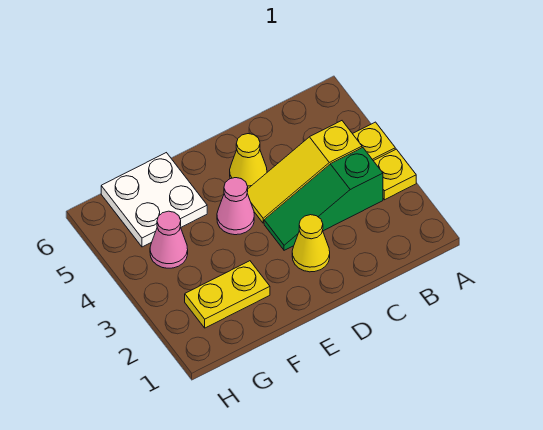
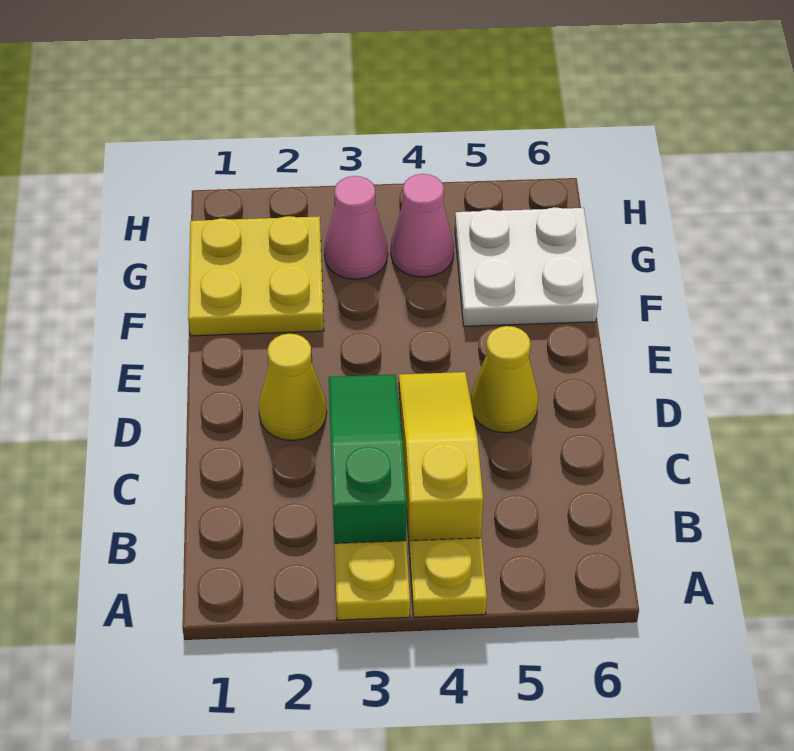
pink cone E4 level 1 -> pink cone G3 level 1
yellow plate F2:G2 level 1 -> yellow plate F1:G2 level 1

